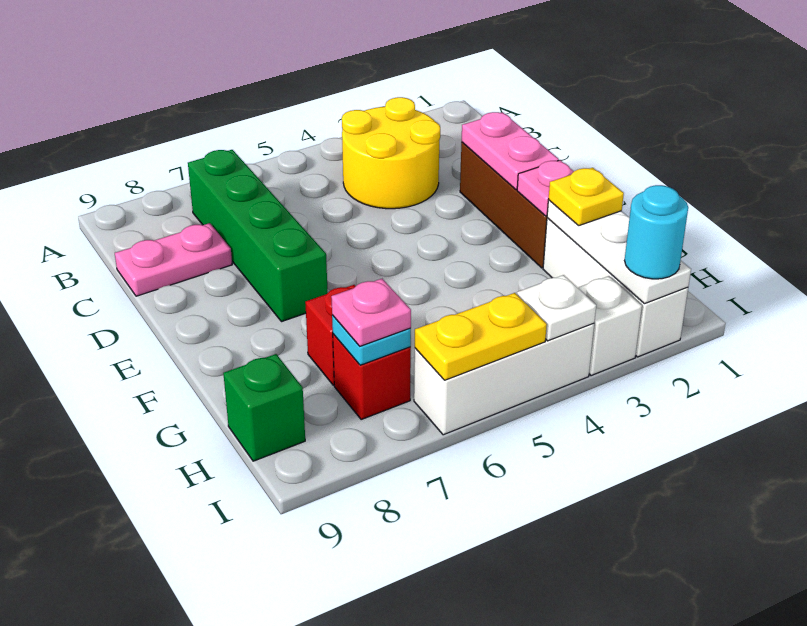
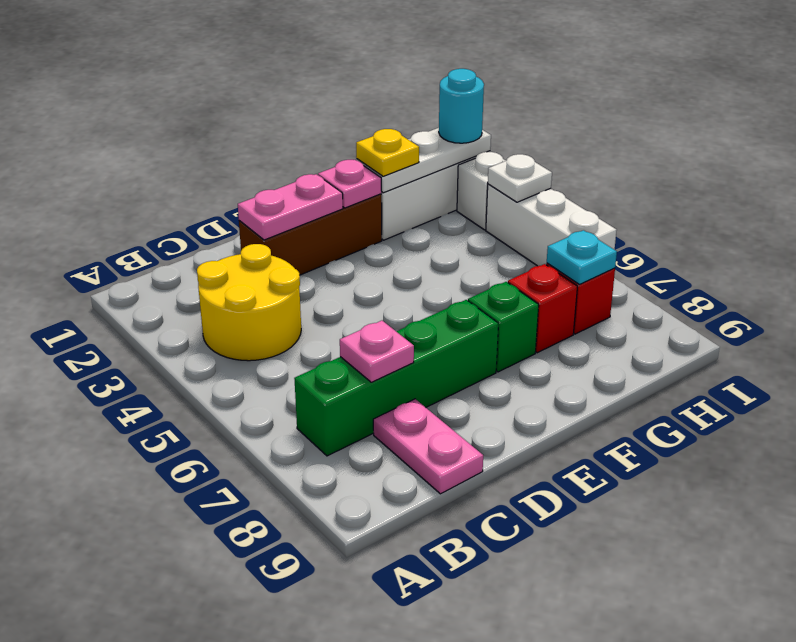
pink plate H7 level 3 -> pink plate C7 level 2
green brick H9 level 1 -> green brick F7 level 1
yellow plate I5:I6 level 2 -> none

